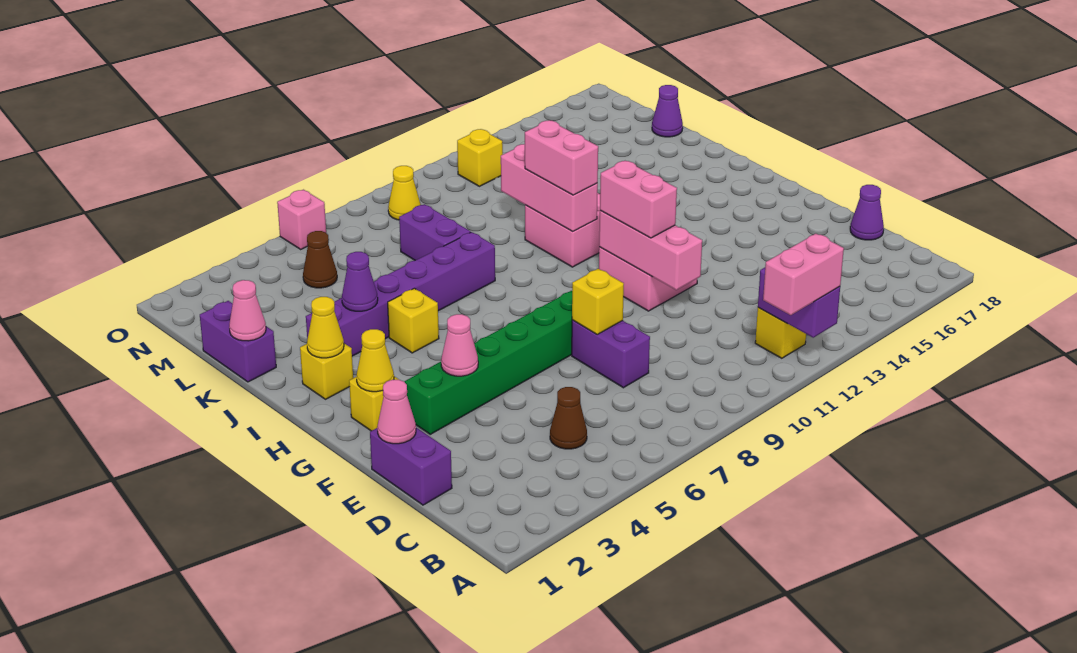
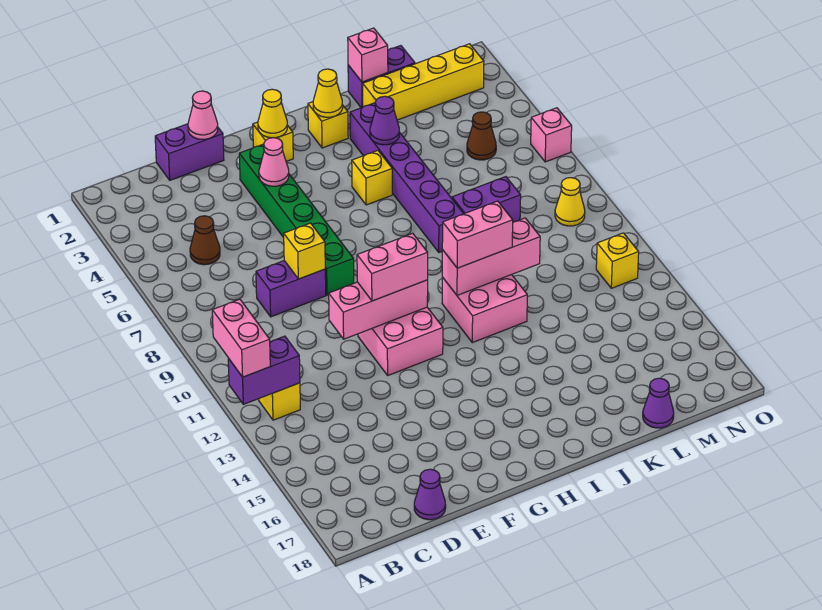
pink cone K1 level 2 -> pink brick K1 level 2
none -> yellow brick K2:N2 level 1

